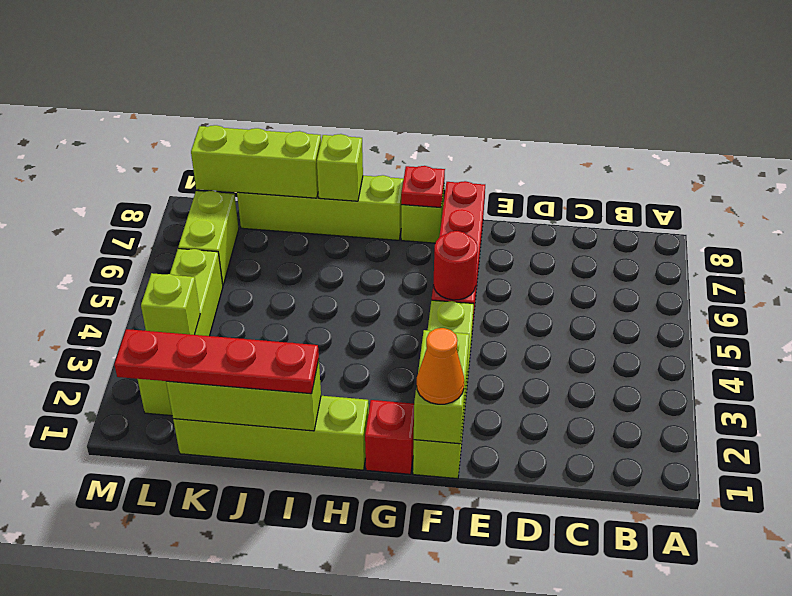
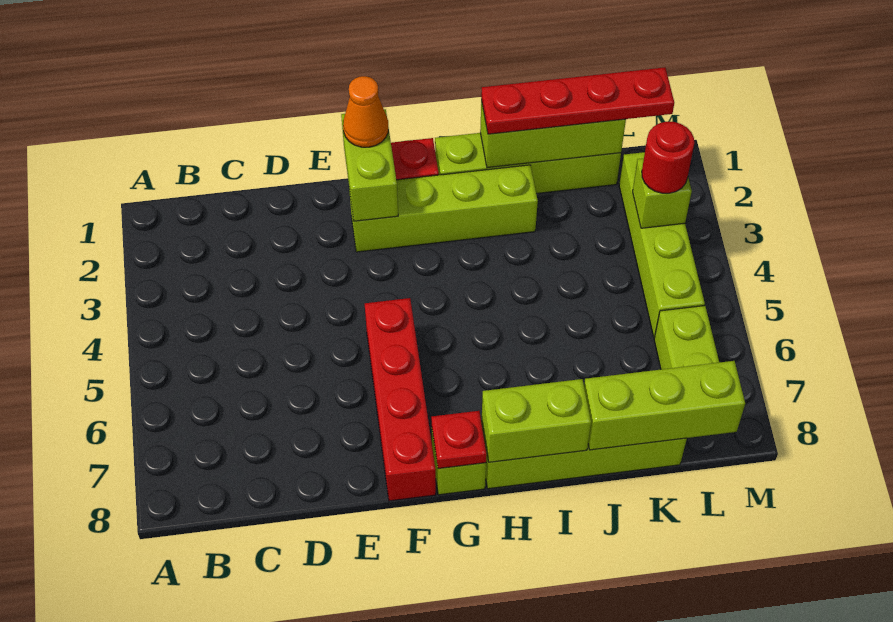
lime brick F1:F4 level 1 -> lime brick F2:I2 level 1
red round brick F5 level 2 -> red round brick L3 level 3
lime brick I8 level 2 -> lime brick H8:I8 level 2

